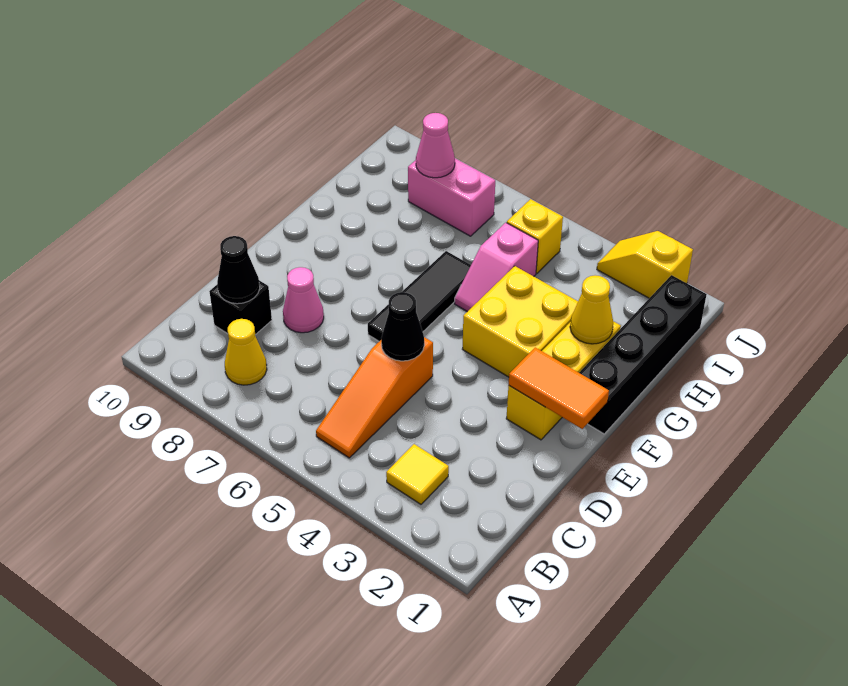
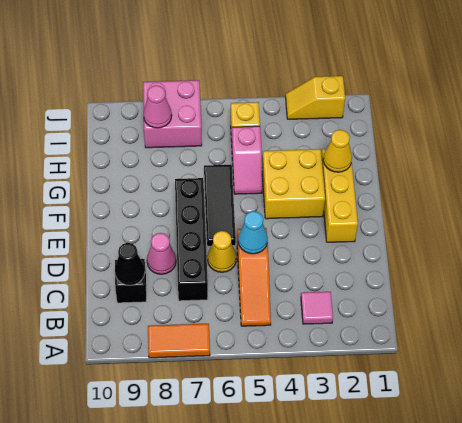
yellow tile B3 level 1 -> pink tile B3 level 1
yellow cone B8 level 1 -> yellow cone D6 level 1
black cone D5 level 2 -> cyan cone D5 level 2
orange tile E1:E2 level 2 -> orange tile A7:A8 level 1
black brick F1:I1 level 1 -> black brick C7:F7 level 1
pink brick I7:I8 level 1 -> pink brick I7:J8 level 1

